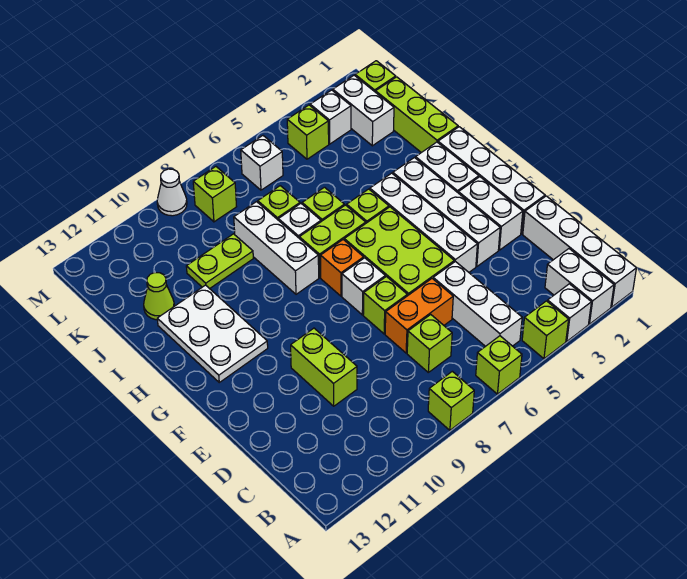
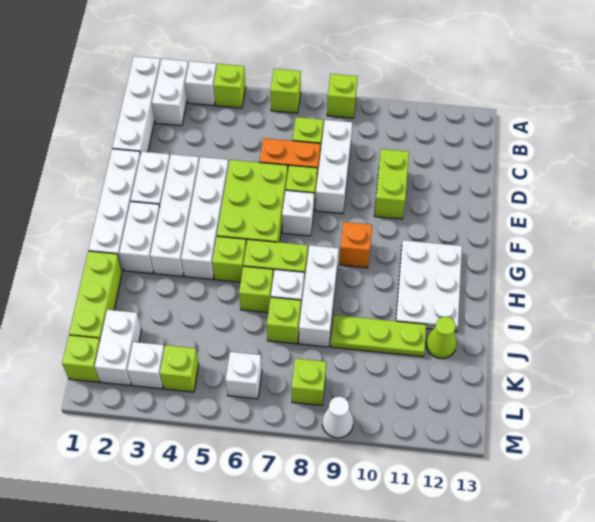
white brick B5:D5 level 1 -> white brick C8:E8 level 1
orange brick G7 level 1 -> orange brick G9 level 1
lime plate J9:J10 level 1 -> lime plate J9:J11 level 1

